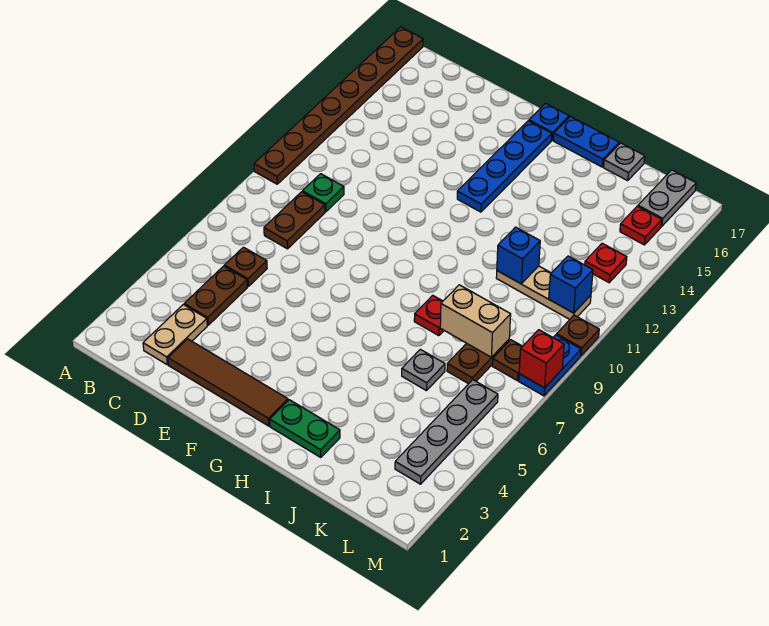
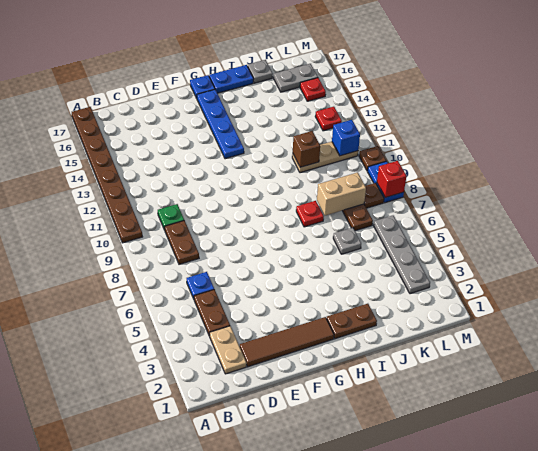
brown plate C6 level 1 -> blue plate C6 level 1
green plate H2:I2 level 1 -> brown plate H2:I2 level 1
blue brick J11 level 2 -> brown brick J11 level 2
grey plate L16:L17 level 1 -> grey plate K16:L16 level 1

